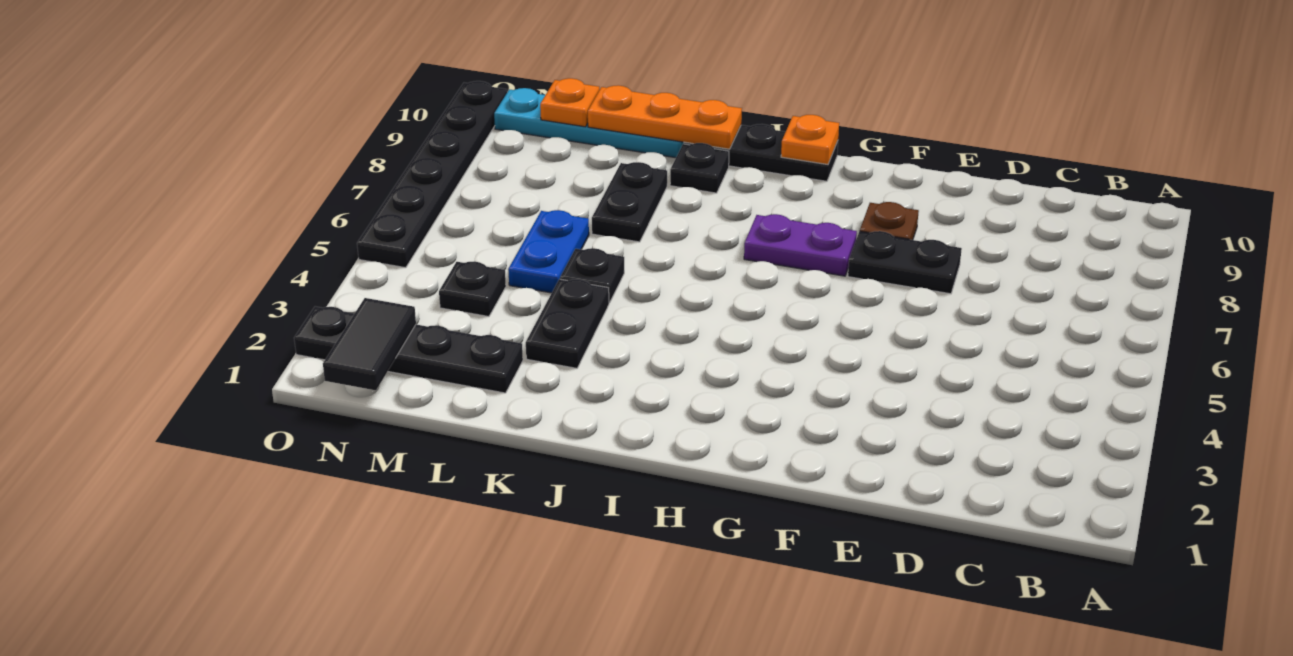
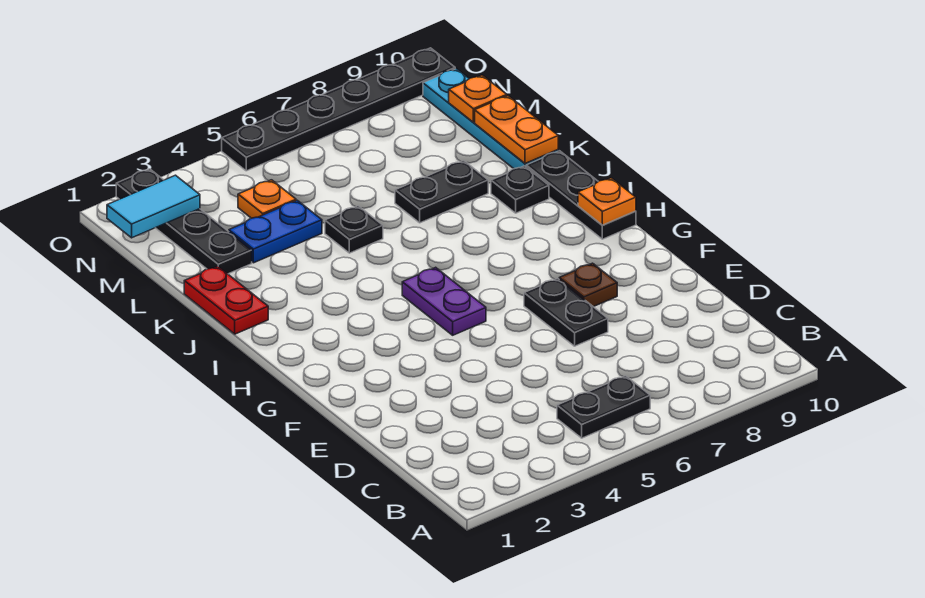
purple plate G7:H7 level 1 -> purple plate G5:H5 level 1
none -> red plate J1:K1 level 1
orange plate J10:L10 level 2 -> orange plate K10:L10 level 2
black plate K3:K4 level 1 -> black plate B5:B6 level 1
blue plate L5:L6 level 1 -> blue plate L3:L4 level 1
black plate M4 level 1 -> orange plate M4 level 1
black tile N1:N2 level 2 -> cyan tile N1:N2 level 2

